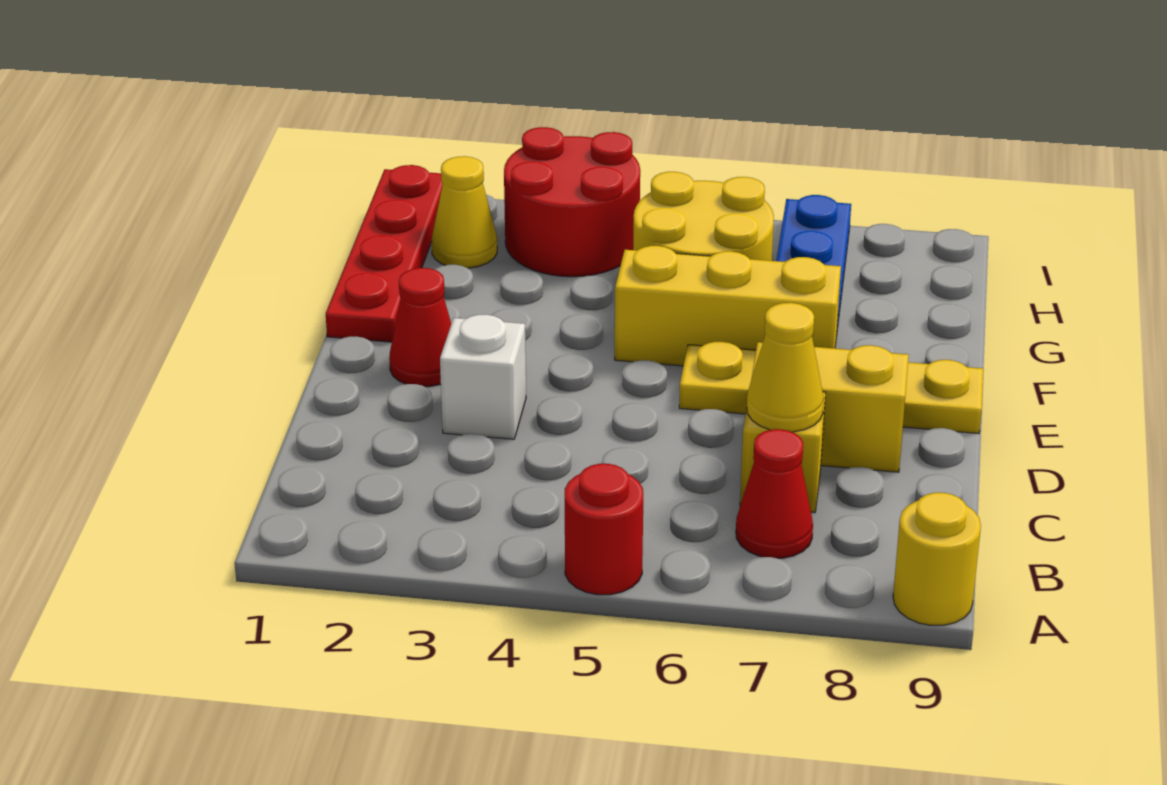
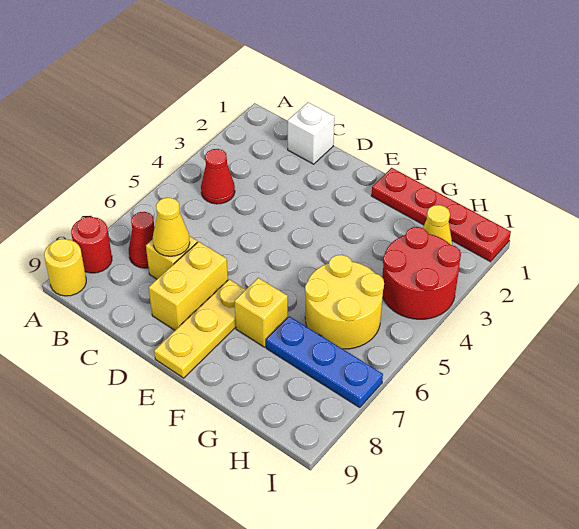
red round brick A5 level 1 -> red round brick A8 level 1
white brick D3 level 1 -> white brick C1 level 1
red cone E2 level 1 -> red cone B4 level 1
yellow plate E6:E9 level 1 -> yellow plate E7:E9 level 1
yellow brick F5:F7 level 1 -> yellow brick F7 level 1

